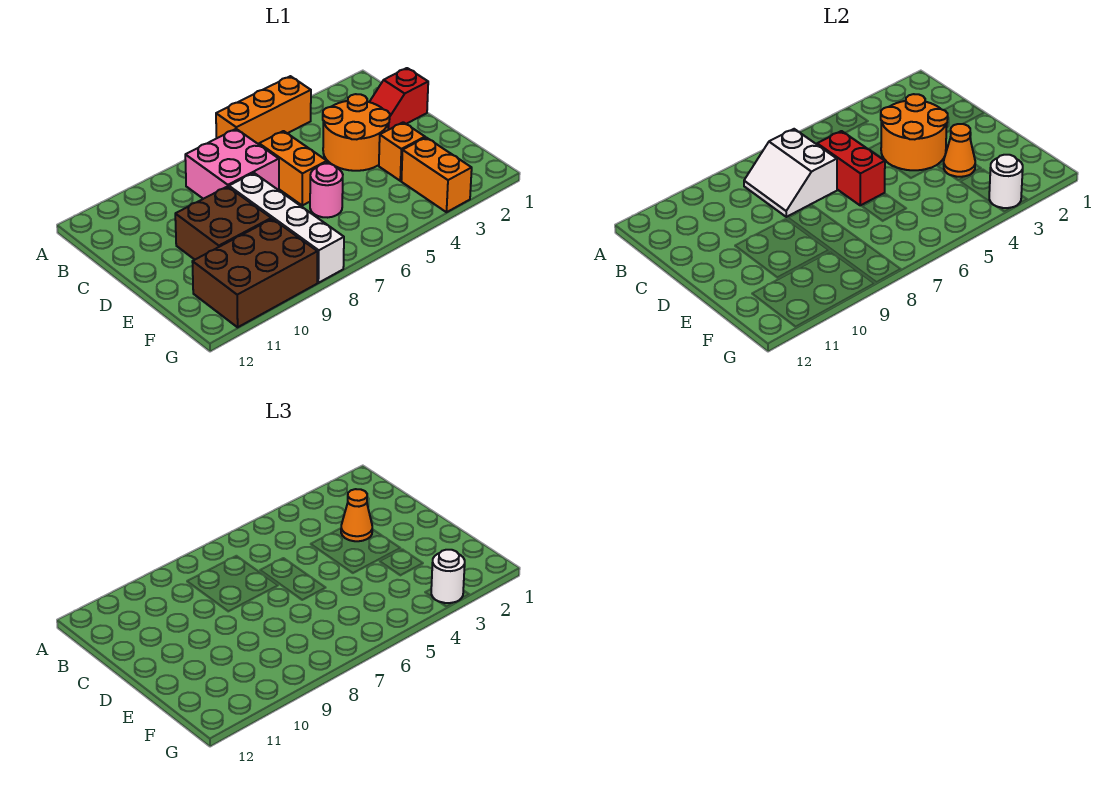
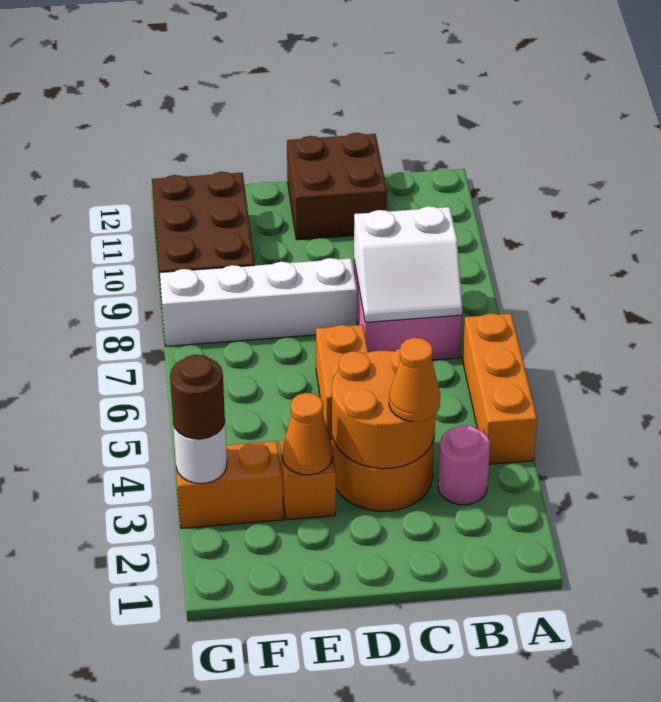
white slope B7:C8 level 2 top 7 -> white slope B7:C8 level 2 top 8
red slope C1:C2 level 1 top 1 -> none
orange brick C6:D6 level 1 -> orange brick D5:D6 level 1
red brick C6:D6 level 2 -> none
brown brick D9:E10 level 1 -> brown brick C11:D12 level 1
pink round brick E6 level 1 -> pink round brick B3 level 1
white round brick G3 level 3 -> brown round brick G3 level 3

